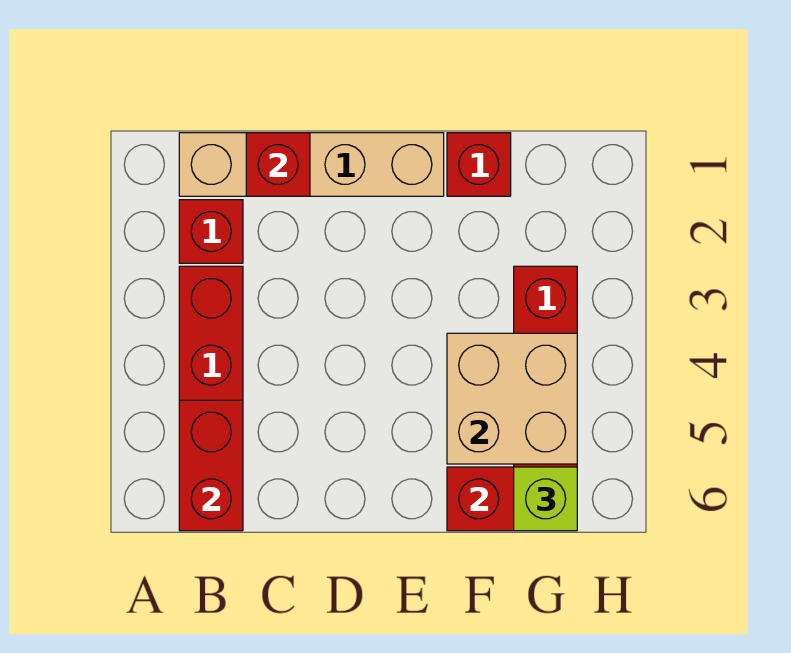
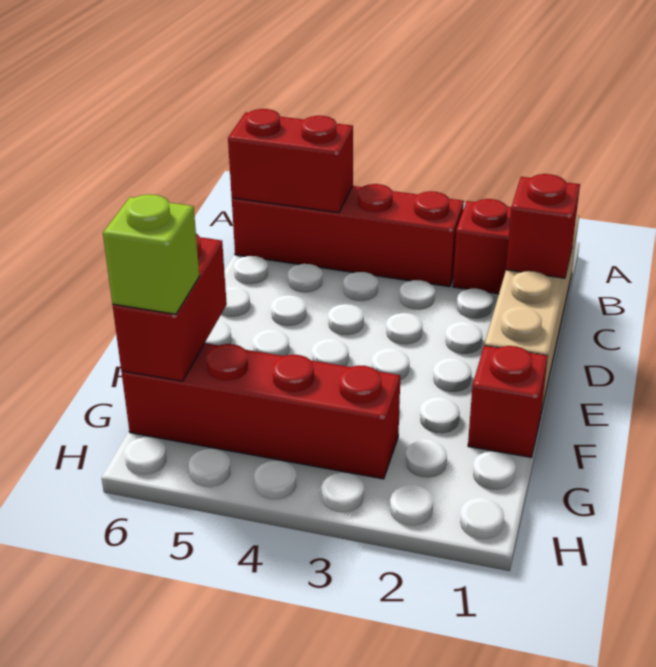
tan brick F4:G5 level 2 -> none

